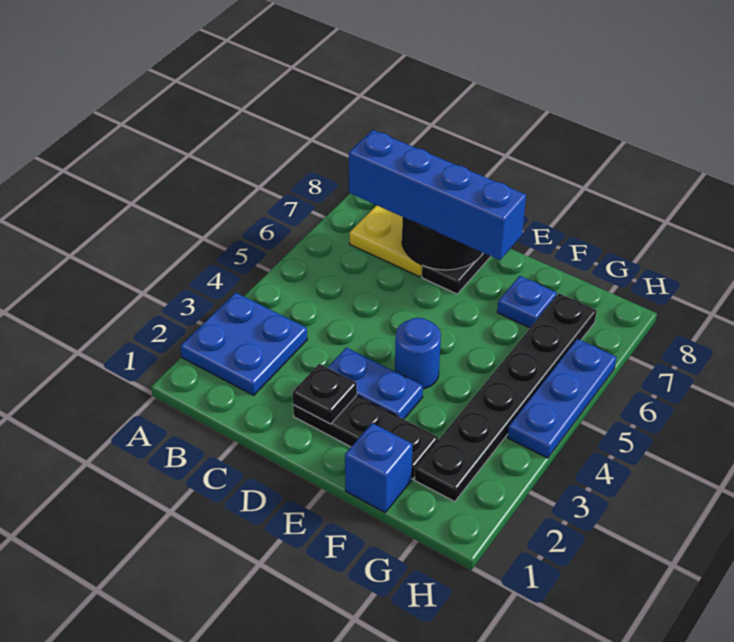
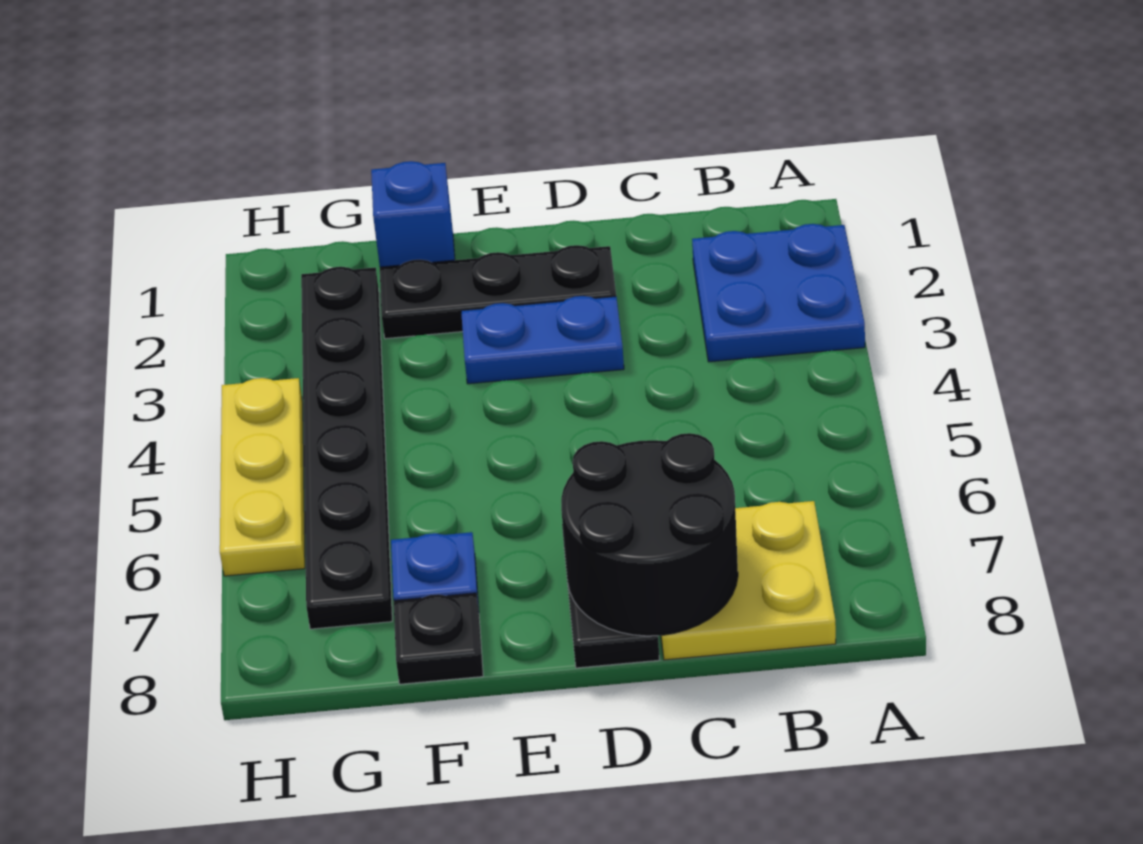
blue brick B7:E7 level 3 -> none
black plate D2 level 2 -> black plate F8 level 1
blue round brick E4 level 1 -> none
blue plate H4:H6 level 1 -> yellow plate H4:H6 level 1

